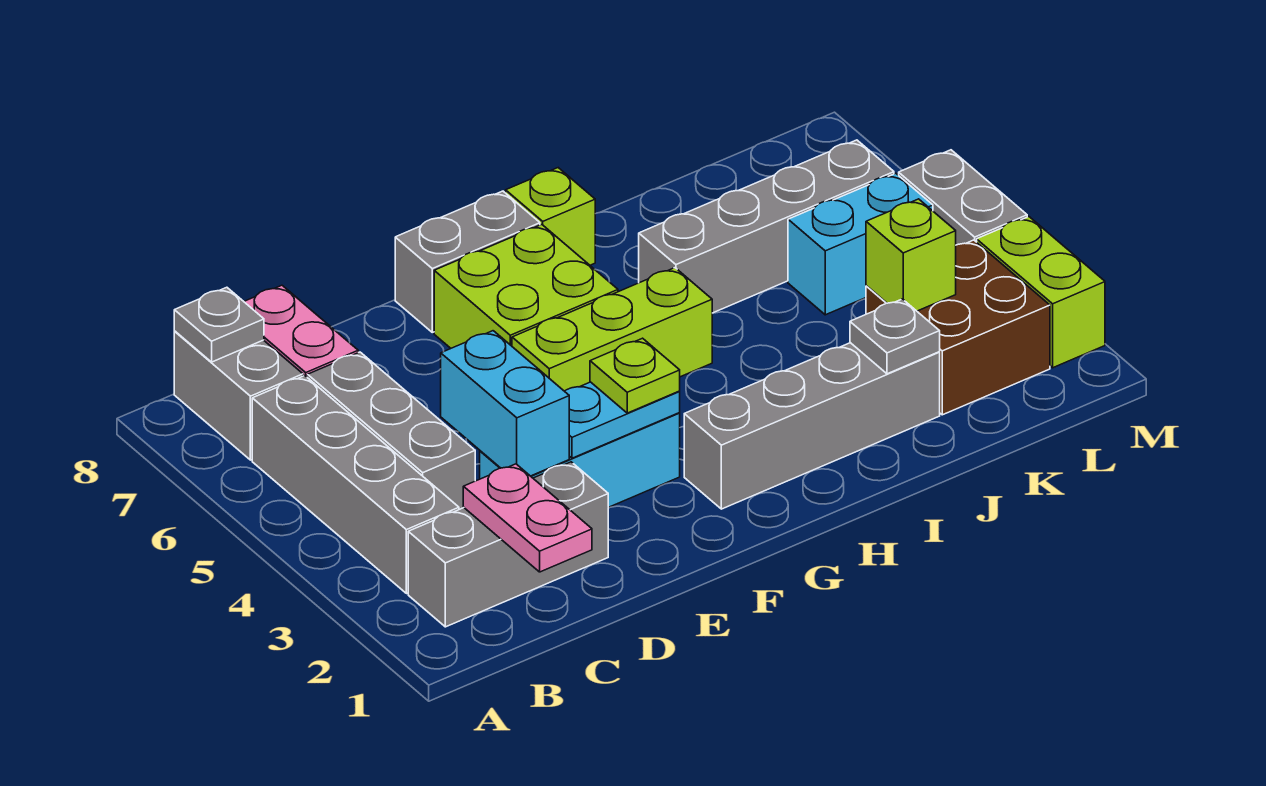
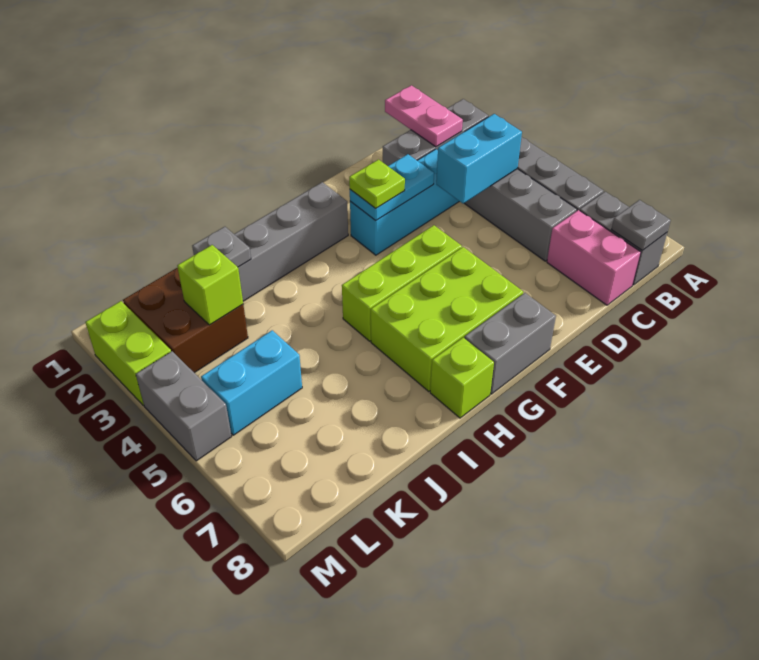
cyan brick D3:D4 level 2 -> cyan brick C4:D4 level 2
lime brick F6:G7 level 1 -> lime brick F6:H7 level 1
grey brick I6:L6 level 1 -> none

